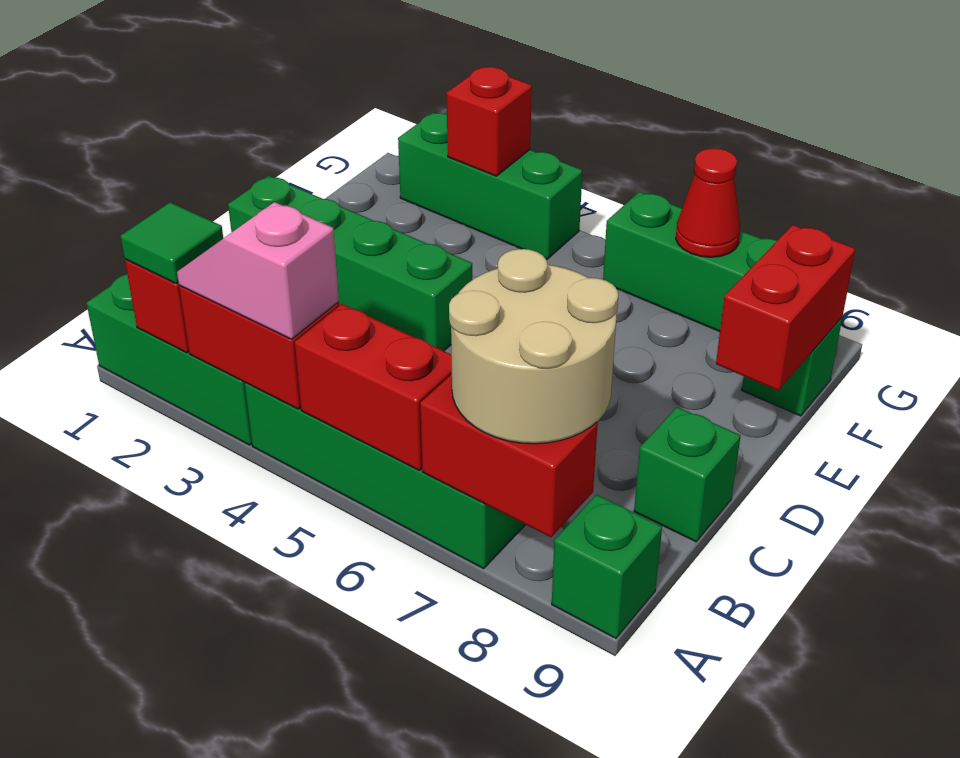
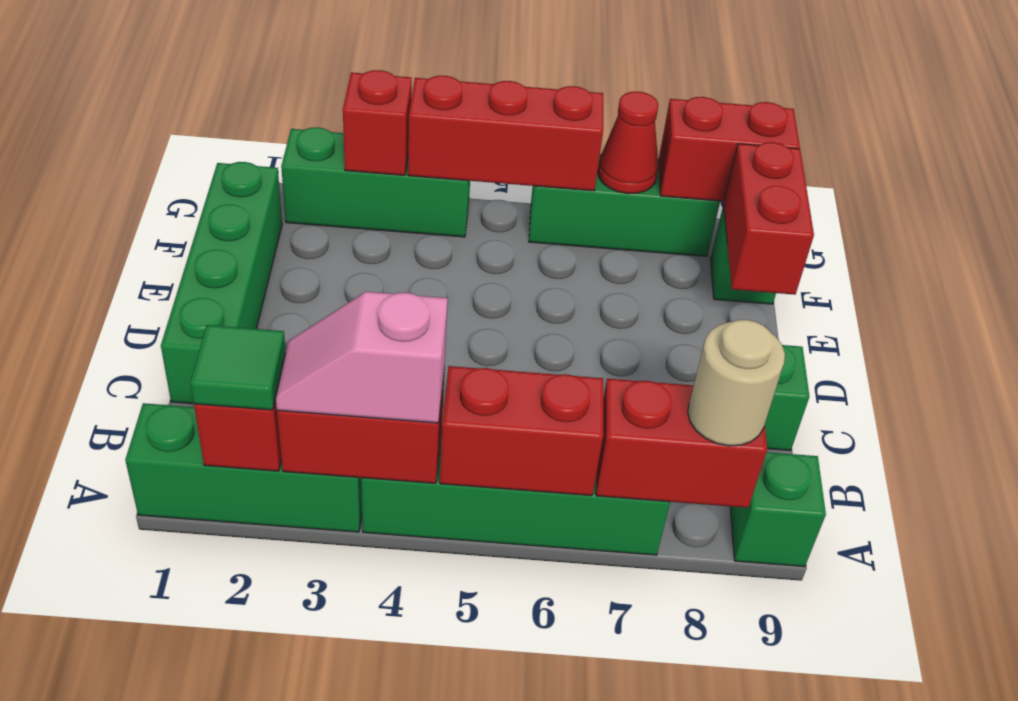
tan round brick A7:B8 level 3 -> tan round brick A8 level 3
green brick D1:D4 level 1 -> green brick C1:F1 level 1
none -> red brick G4:G6 level 2
none -> red brick G8:G9 level 2

